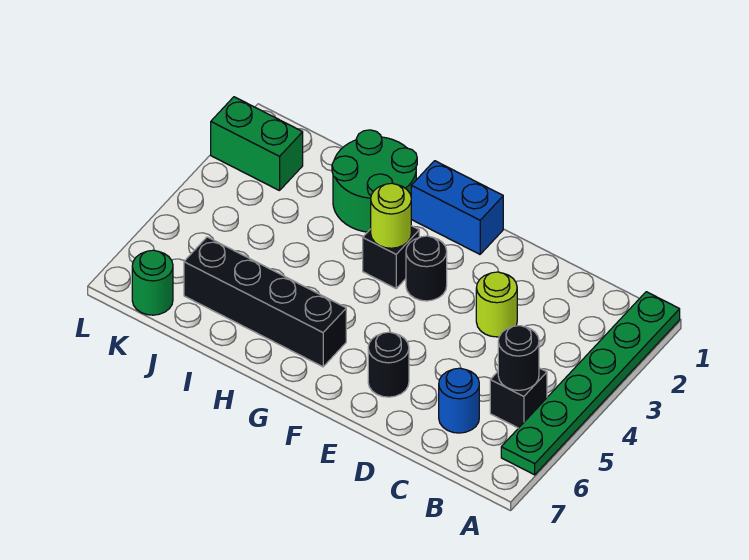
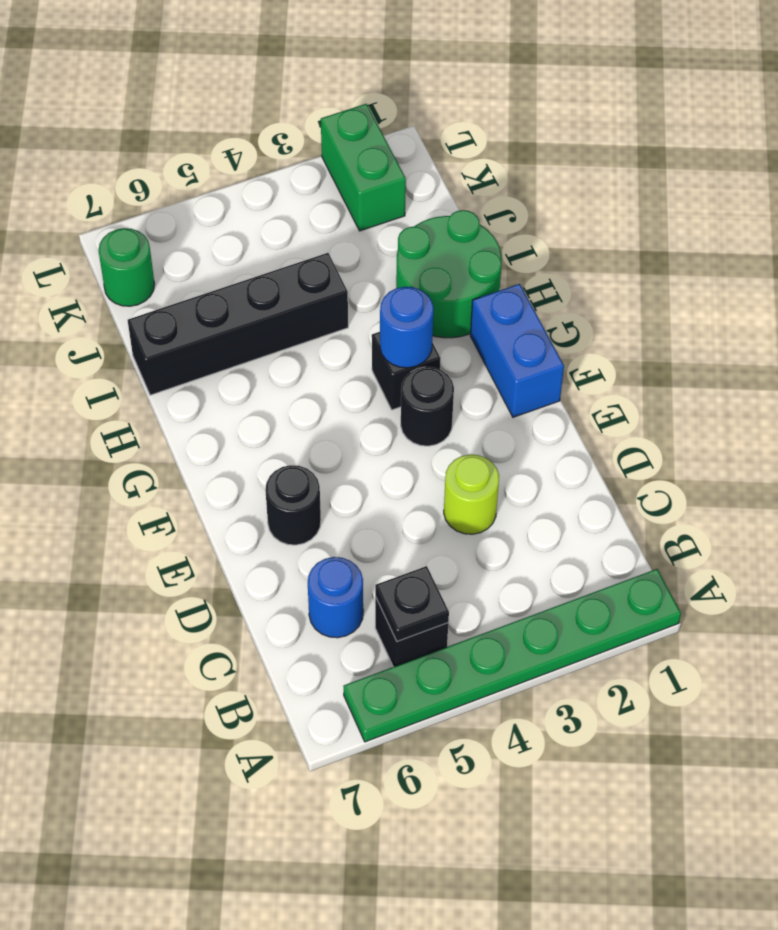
black round brick B5 level 2 -> black plate B5 level 2
lime round brick G3 level 2 -> blue round brick G3 level 2
black brick G6:J6 level 1 -> black brick I4:I7 level 1

